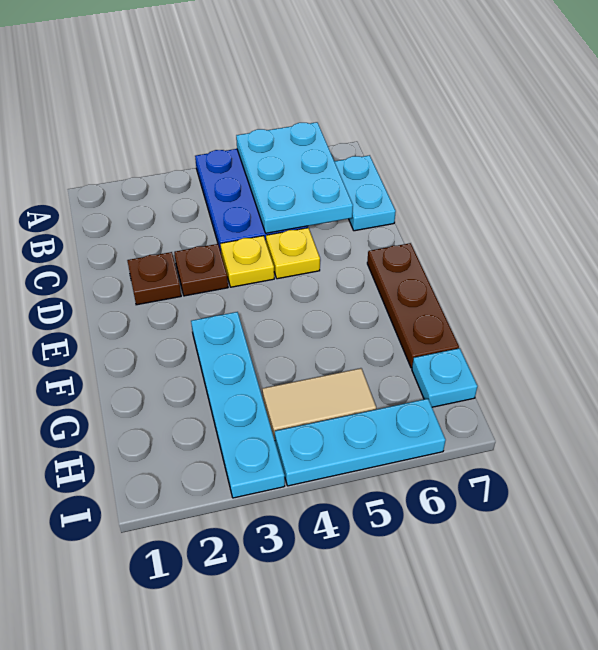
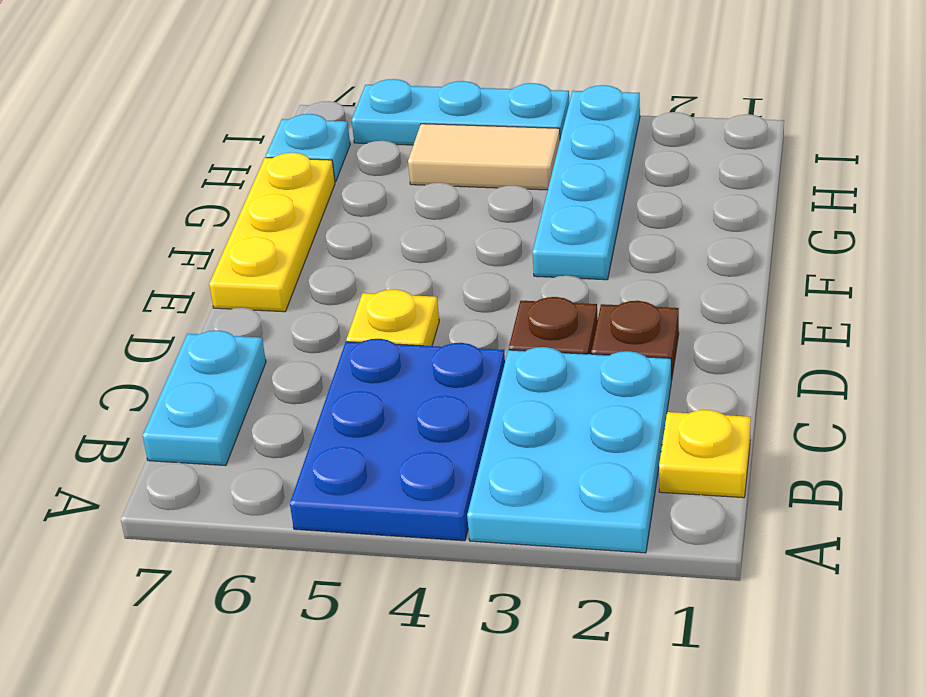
cyan plate A5:C6 level 2 -> cyan plate A2:C3 level 1
yellow plate D4 level 1 -> yellow plate B1 level 1
brown plate E7:G7 level 1 -> yellow plate E7:G7 level 1

